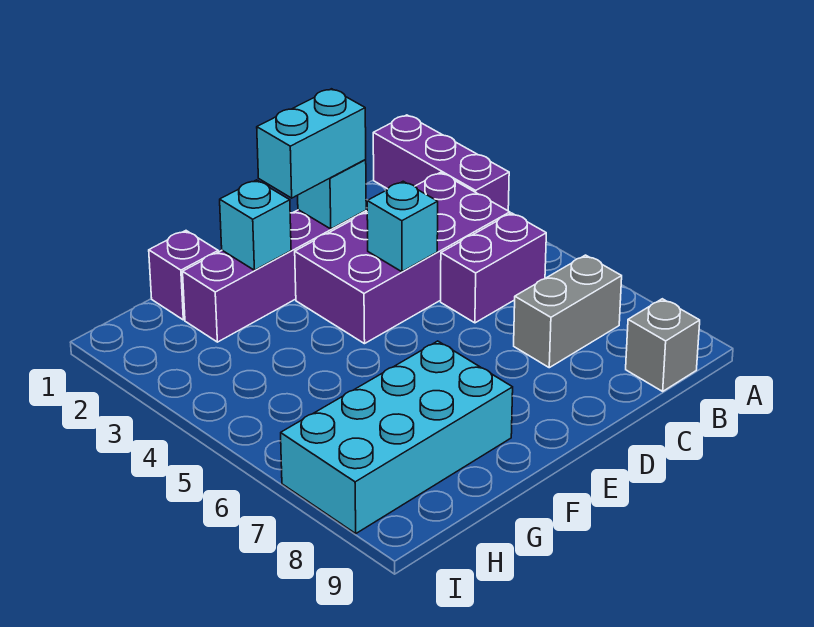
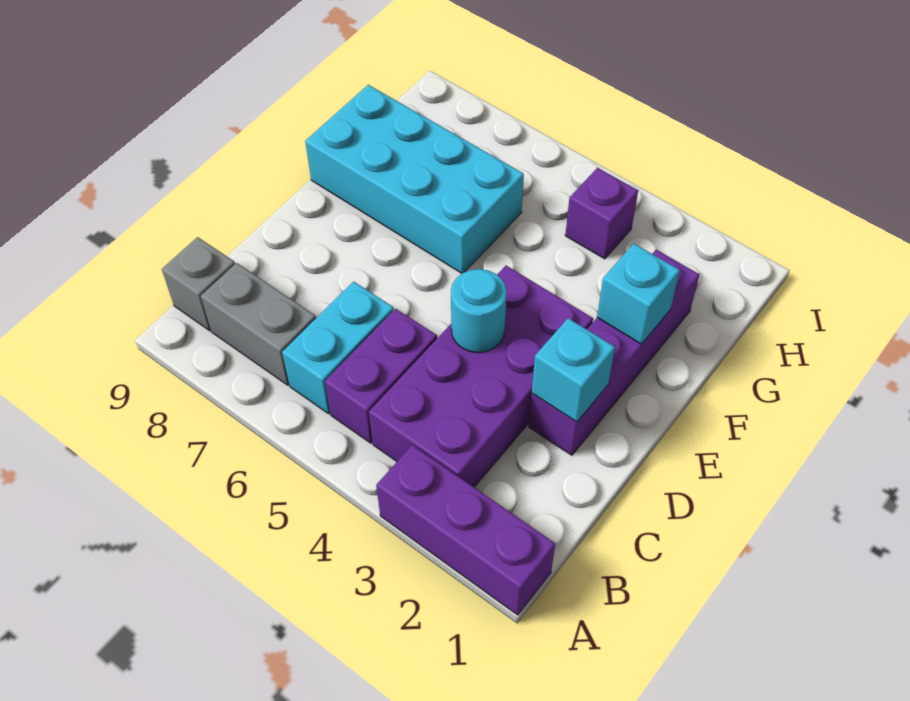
grey brick B7:C7 level 1 -> grey brick B7:B8 level 1
cyan brick D2:E2 level 3 -> cyan brick B6:C6 level 1
cyan brick D4 level 2 -> cyan round brick D4 level 2
cyan brick F7:I8 level 1 -> cyan brick F6:G9 level 1
purple brick G1 level 1 -> purple brick H4 level 1

